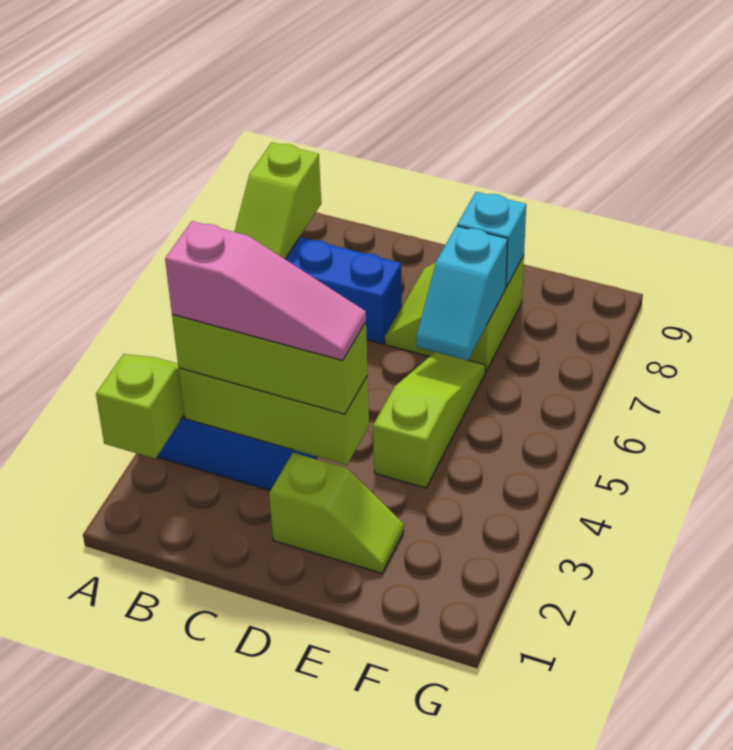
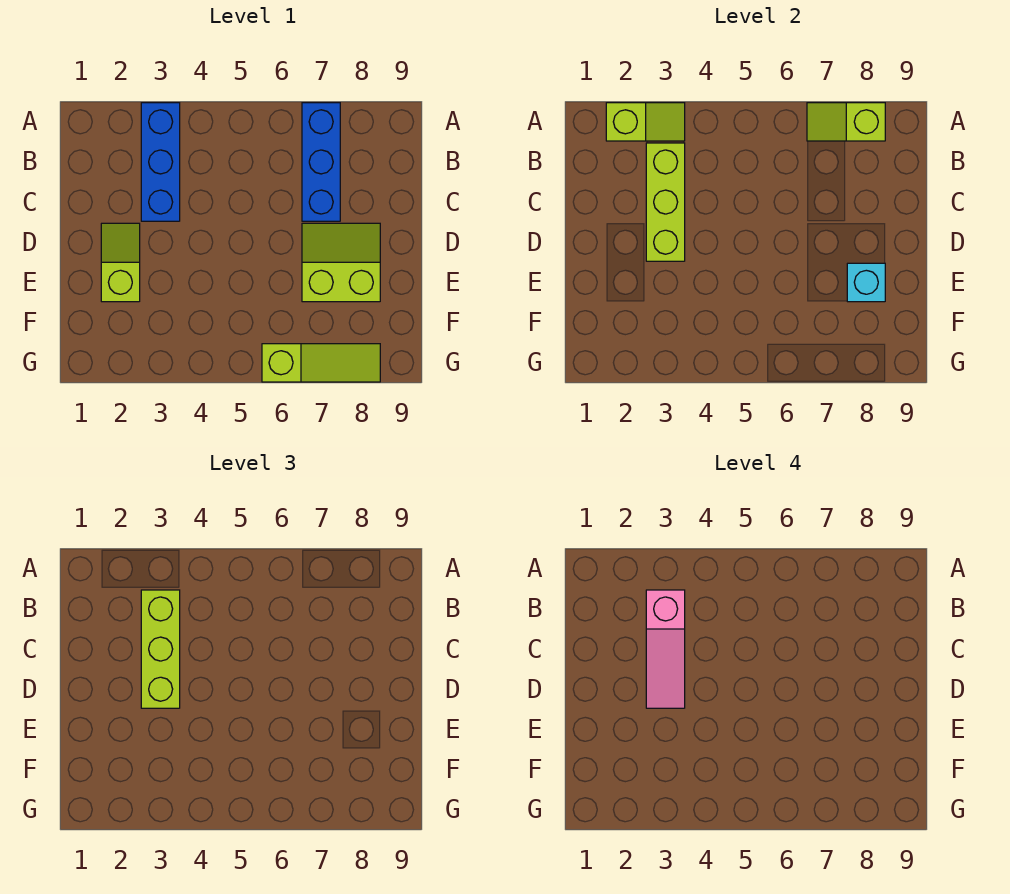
lime slope D2:E2 level 1 top D -> lime slope D2:E2 level 1 top E
lime slope E4:E6 level 1 top 4 -> lime slope G6:G8 level 1 top 6
cyan slope E6:E7 level 2 top 7 -> none

